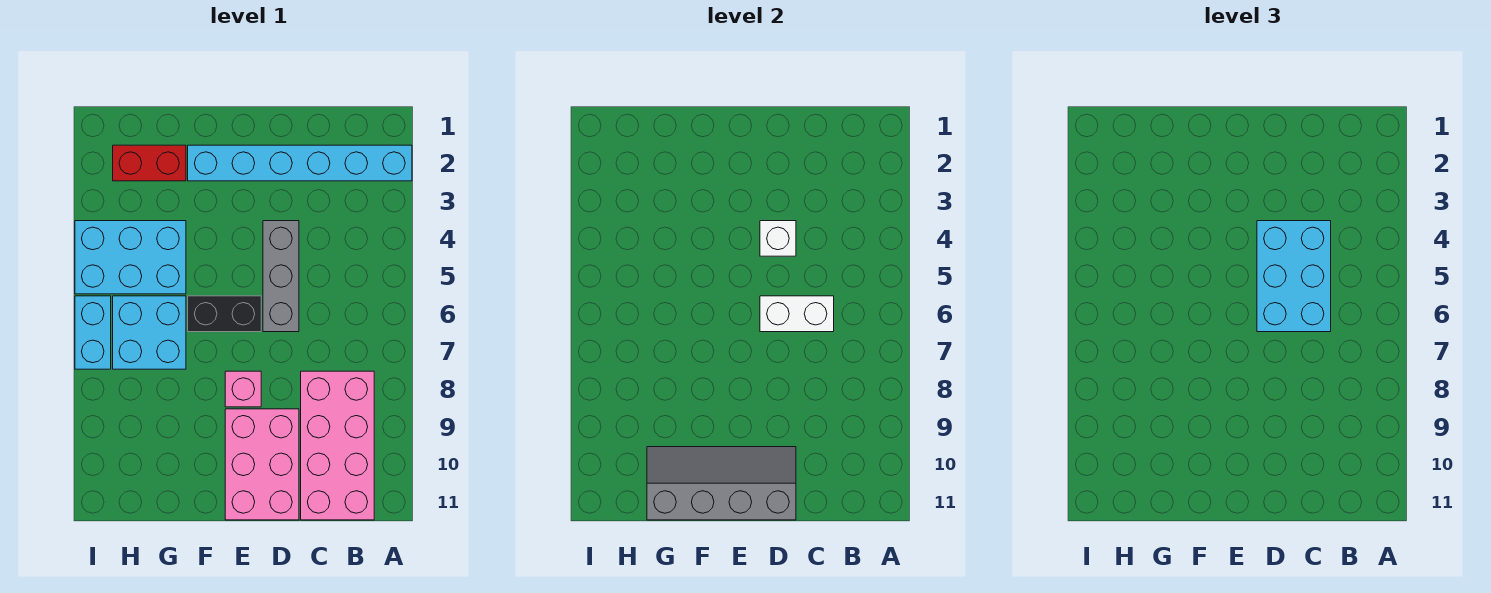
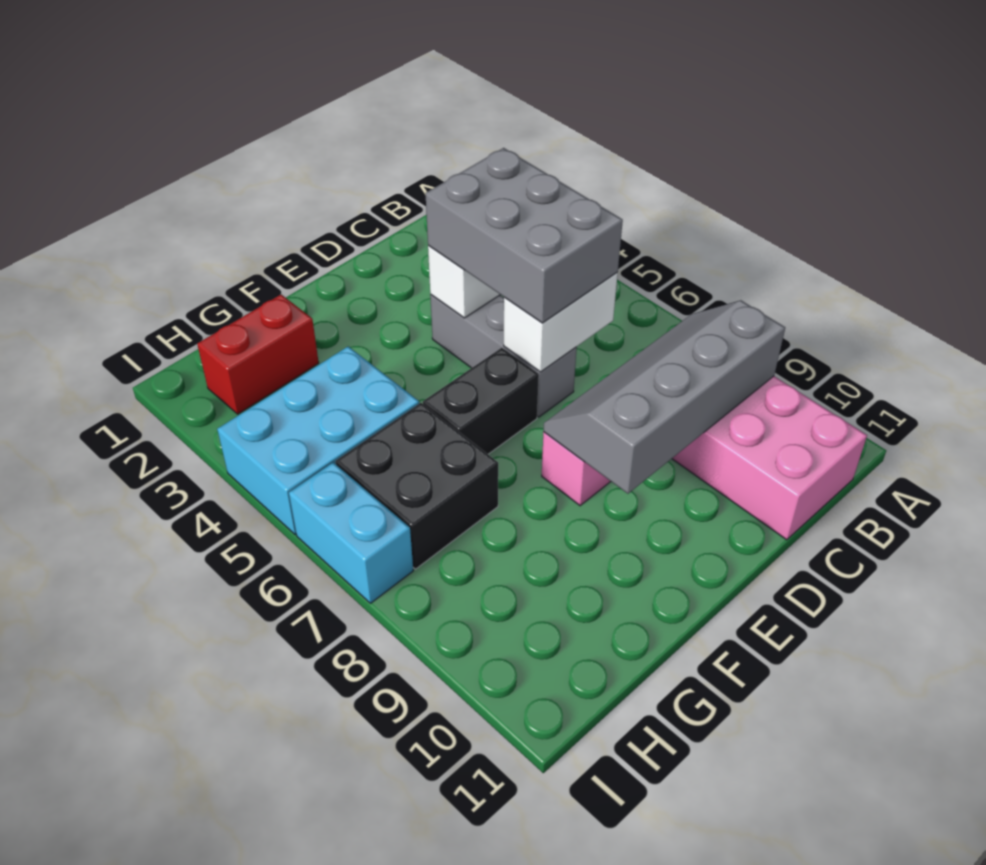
cyan brick A2:F2 level 1 -> none
cyan brick C4:D6 level 3 -> grey brick C4:D6 level 3
pink brick D9:E11 level 1 -> none
grey slope D10:G11 level 2 top 11 -> grey slope B8:E9 level 2 top 9
cyan brick G6:H7 level 1 -> black brick G6:H7 level 1

